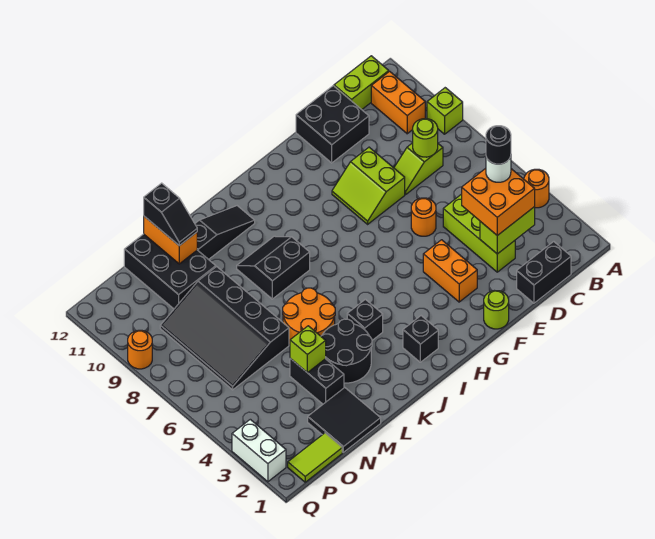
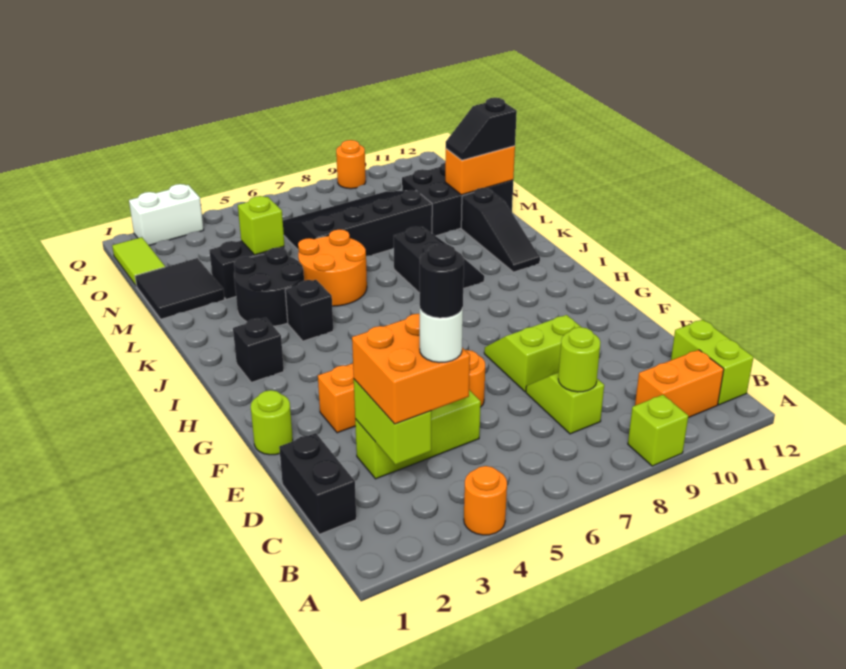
black brick D11:E12 level 1 -> none

